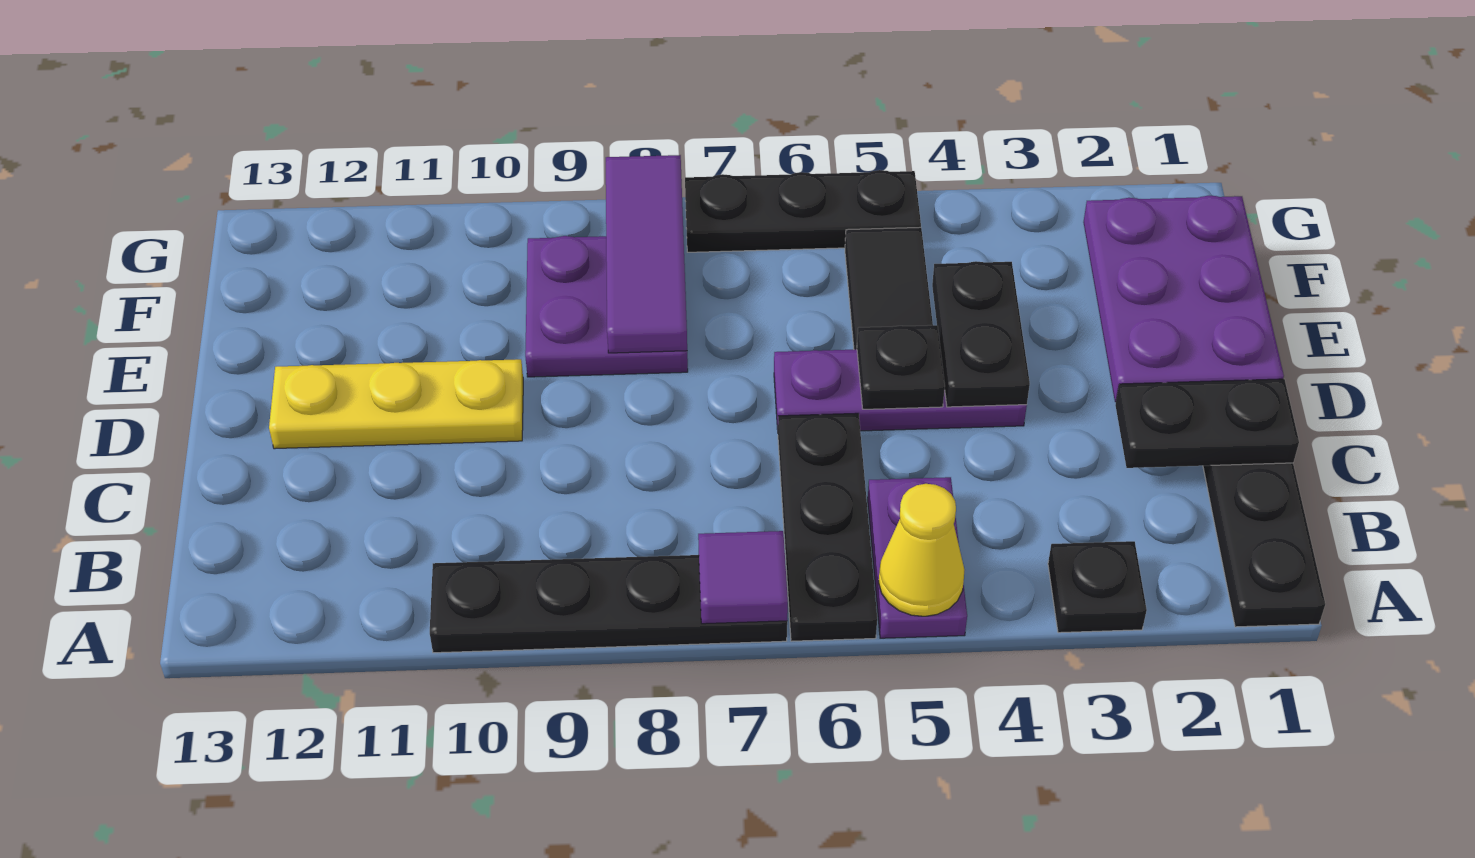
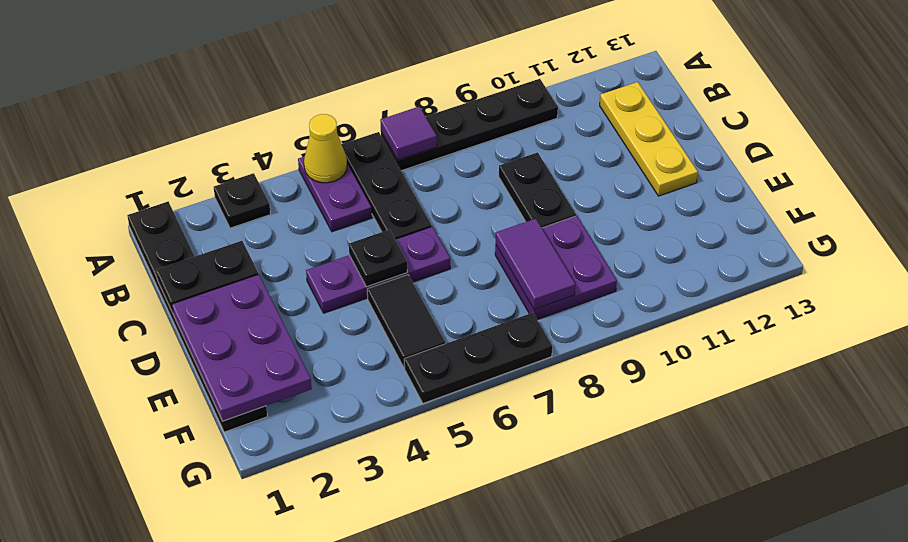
black plate D4:E4 level 2 -> black plate C9:D9 level 1
yellow plate D10:D12 level 1 -> yellow plate B12:D12 level 1
purple tile E8:G8 level 2 -> purple tile E8:F8 level 2

